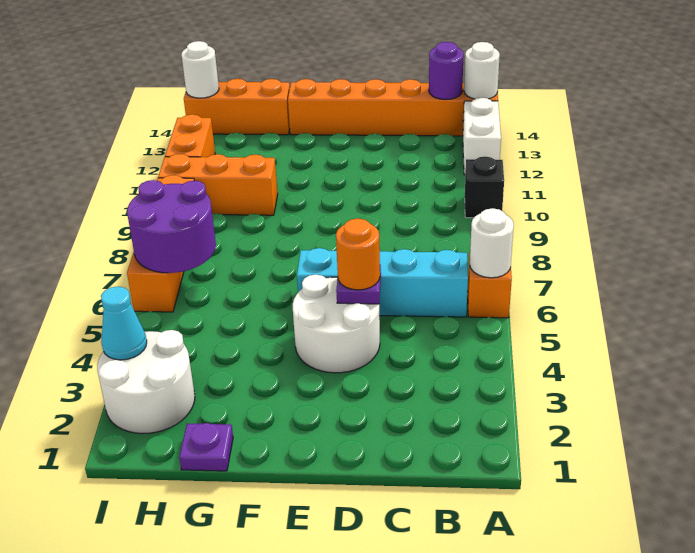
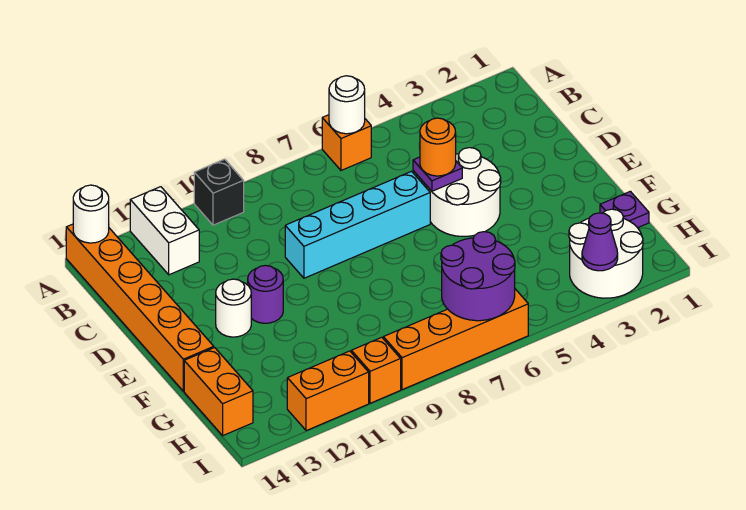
white brick A12:A13 level 1 -> white brick A12:B12 level 1
cyan brick B6:E6 level 1 -> cyan brick D6:D9 level 1
purple round brick B14 level 2 -> purple round brick E11 level 1
orange brick G10:I10 level 1 -> orange brick I10 level 1
orange brick G14:I14 level 1 -> orange brick G14:H14 level 1
cyan cone I3 level 2 -> purple cone I3 level 2
white round brick I14 level 2 -> white round brick E12 level 1

